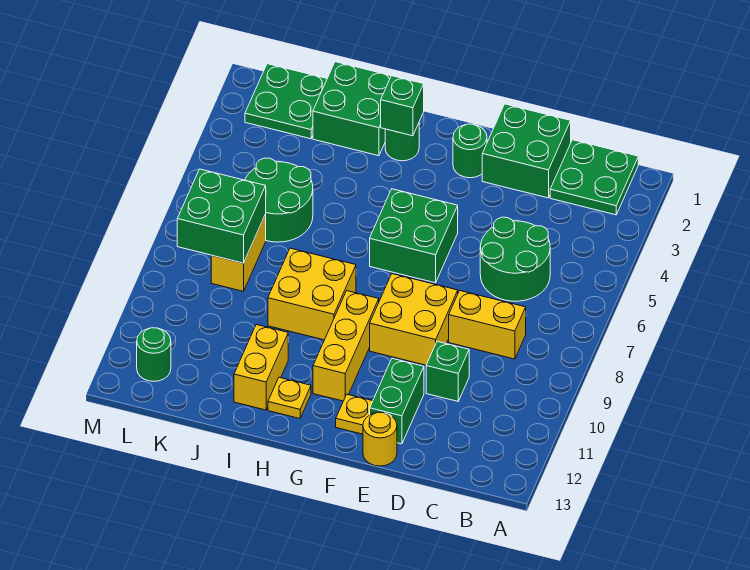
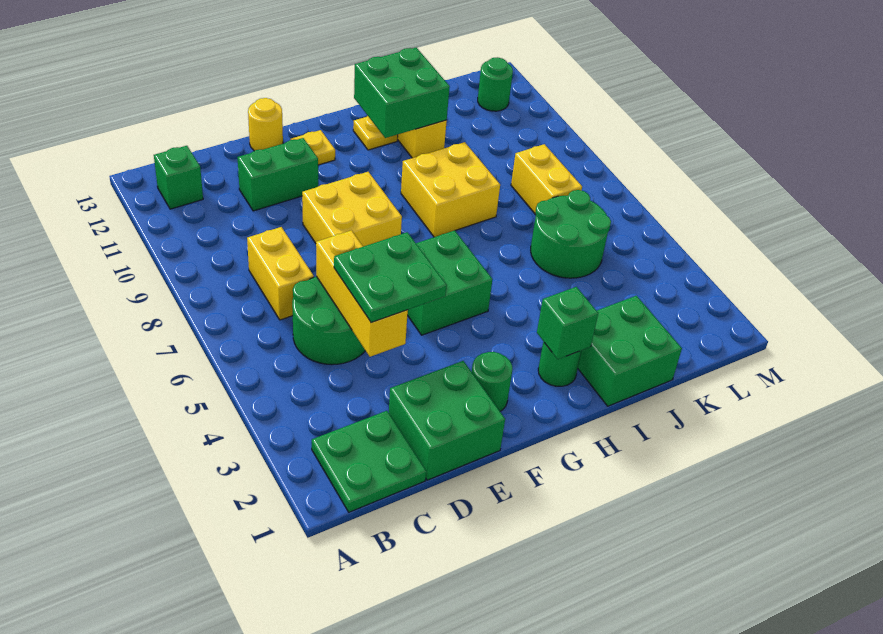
yellow brick C8:D8 level 1 -> yellow brick C7:C8 level 1
green brick D10 level 1 -> green brick B12 level 1
green brick E11:E12 level 1 -> green brick D11:E11 level 1
yellow brick G9:G11 level 1 -> yellow brick D4:D6 level 2
green plate K1:L2 level 1 -> green plate D4:E5 level 3
green brick K7:L8 level 2 -> green brick H11:I12 level 2

